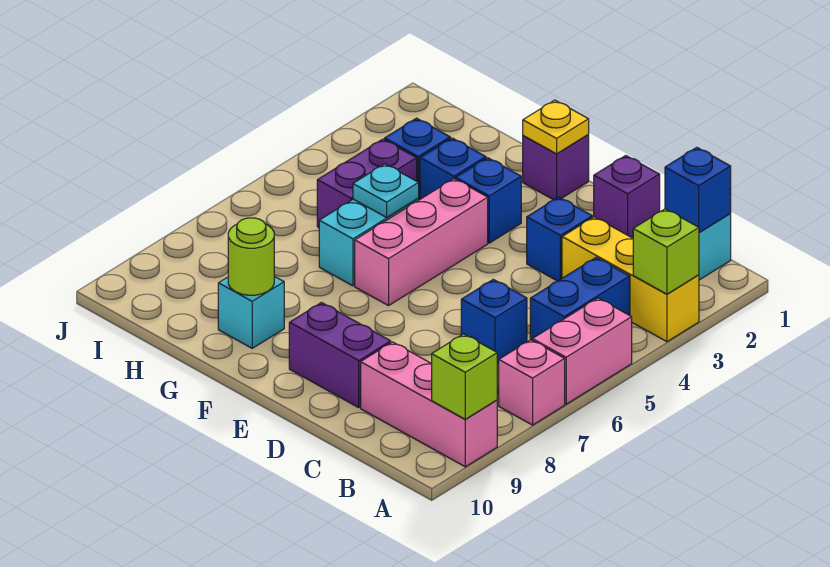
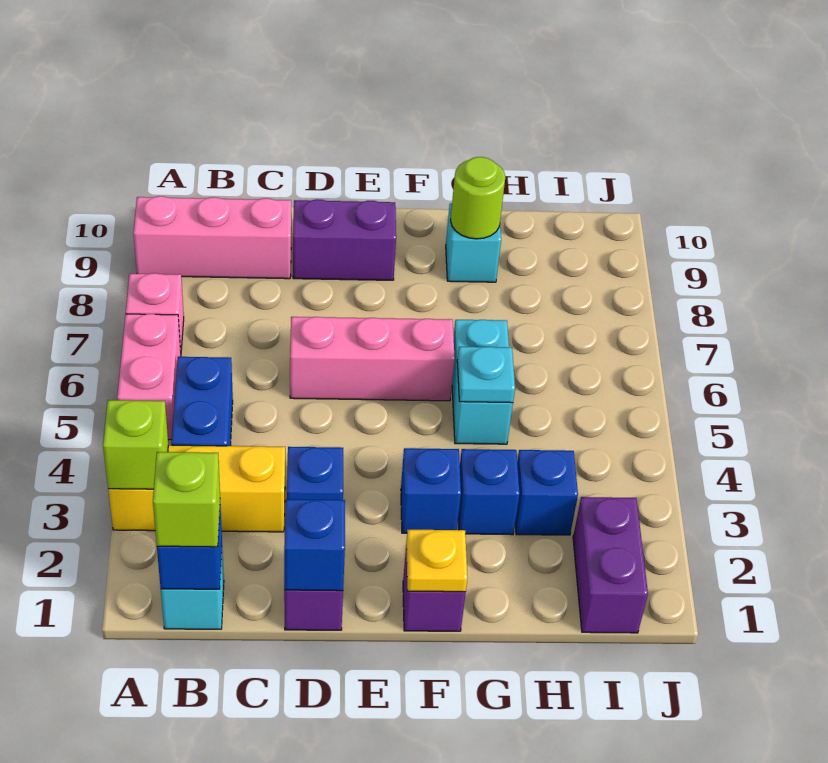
lime brick A9 level 2 -> lime brick B1 level 3
blue brick C6 level 1 -> blue brick D1 level 2
pink brick F4:F6 level 1 -> pink brick D6:F6 level 1
purple brick H4:H5 level 1 -> purple brick I1:I2 level 1

